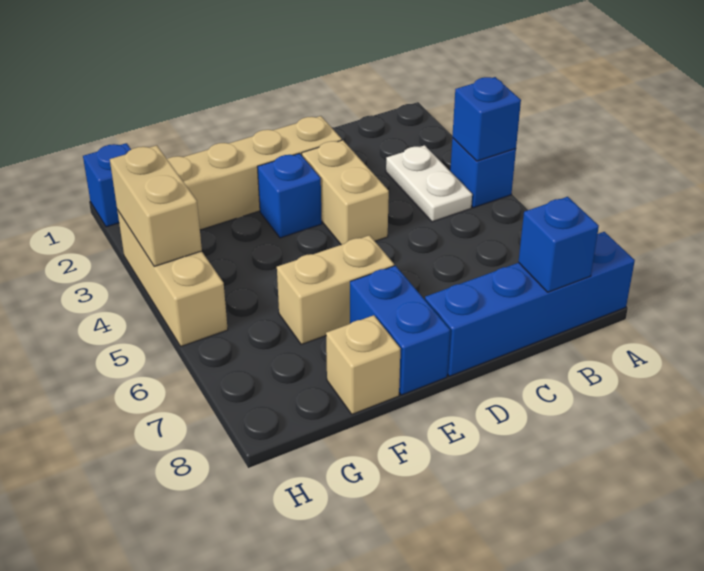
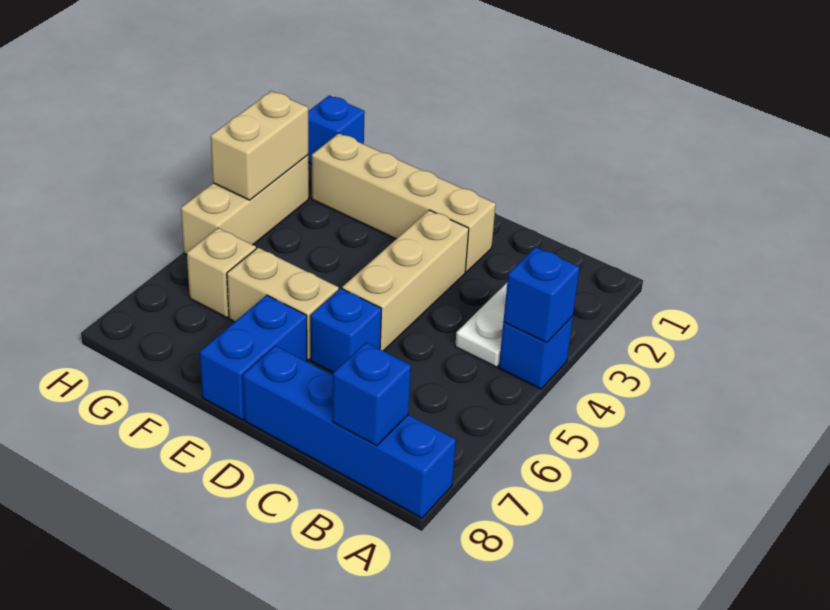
tan brick D3:D4 level 1 -> tan brick D3:D5 level 1
blue brick E3 level 1 -> blue brick D6 level 1
tan brick F8 level 1 -> tan brick G6 level 1

